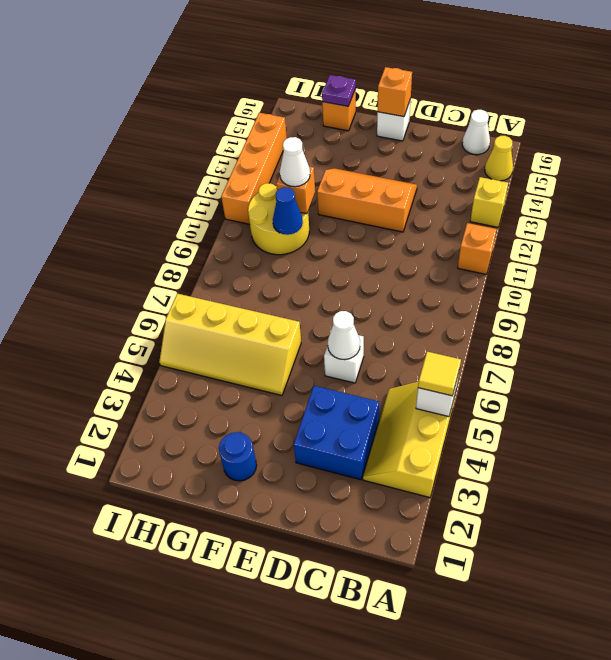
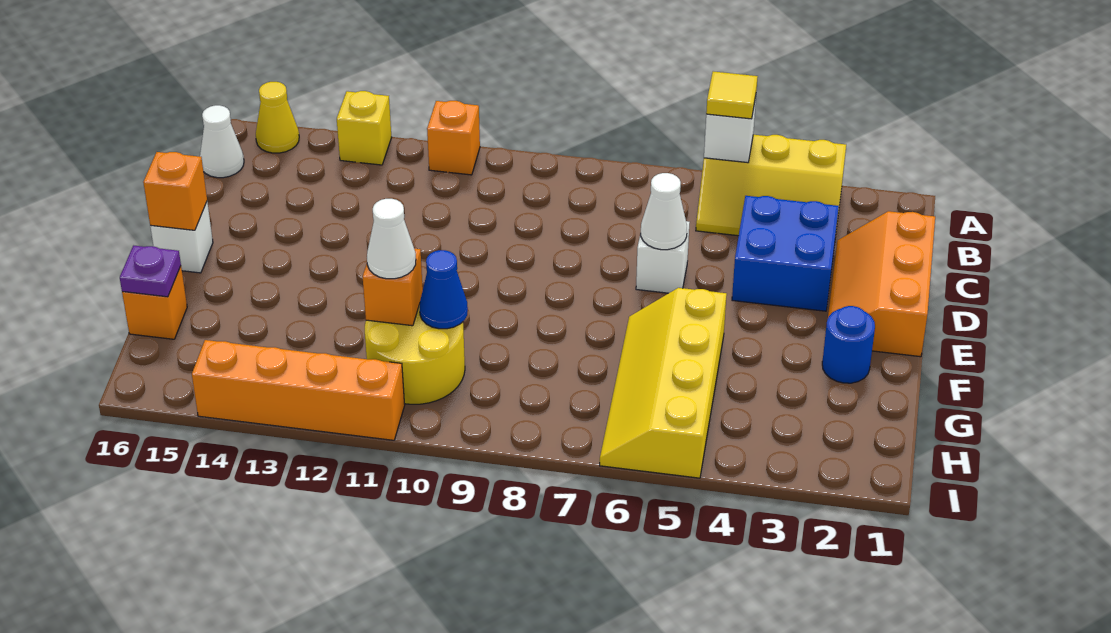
orange slope D12:F13 level 1 top 12 -> orange slope C1:E2 level 1 top 1
yellow slope F5:I6 level 1 top 6 -> yellow slope F5:I6 level 1 top 5

